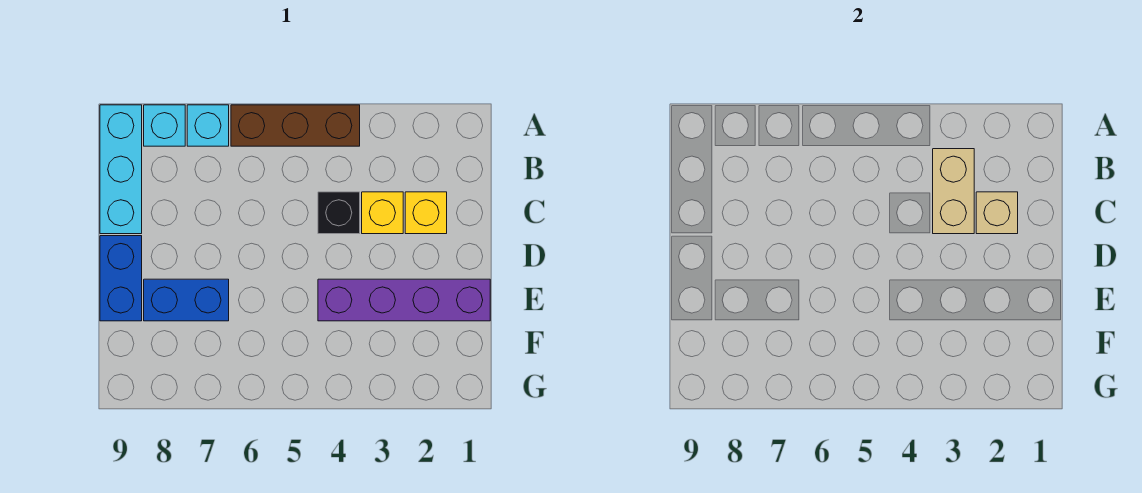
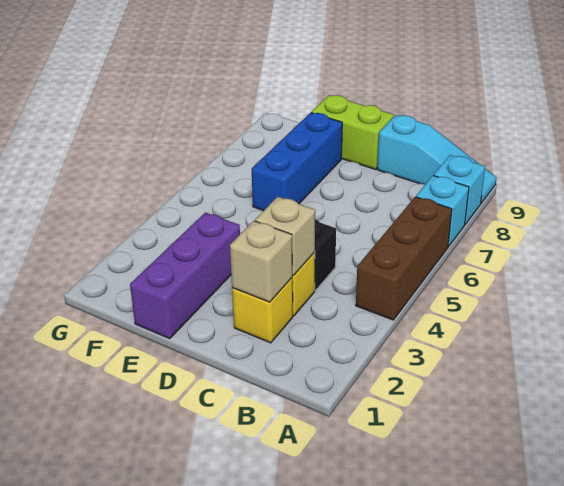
cyan brick A9:C9 level 1 -> cyan slope A9:C9 level 1 top C
tan brick B3:C3 level 2 -> tan brick C3 level 2
blue brick D9:E9 level 1 -> lime brick D9:E9 level 1
purple brick E1:E4 level 1 -> purple brick E1:E3 level 1
blue brick E7:E8 level 1 -> blue brick E6:E8 level 1

